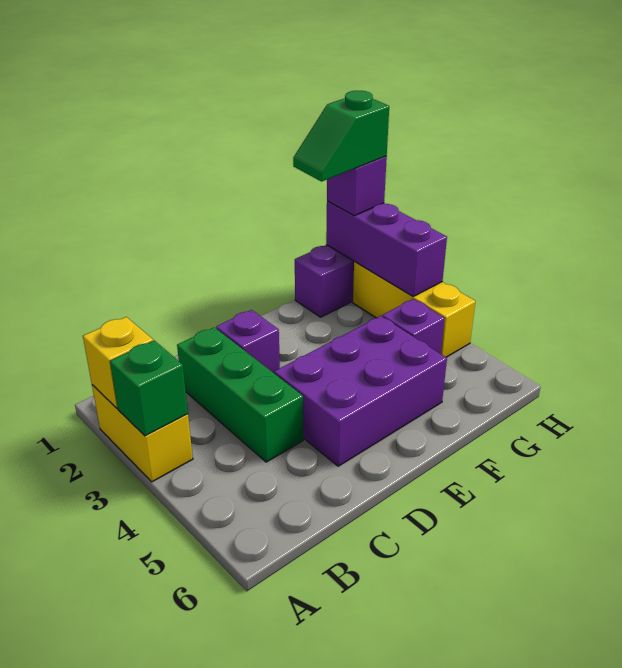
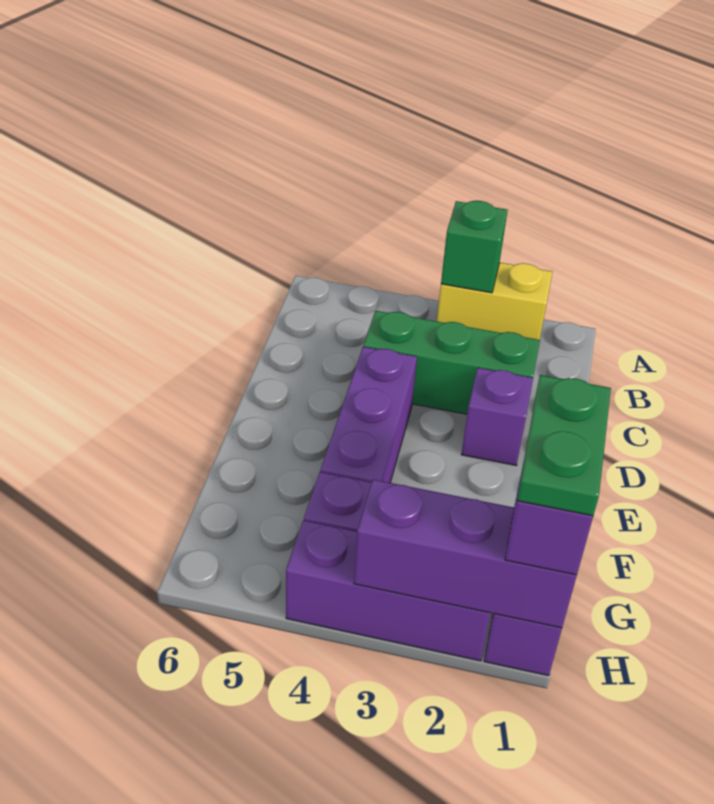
yellow brick A2 level 2 -> none
purple brick D4:F5 level 1 -> purple brick D4:F4 level 1
green slope G1:H1 level 4 top H -> green plate G1:H1 level 4
yellow brick H2:H4 level 1 -> purple brick H2:H4 level 1

